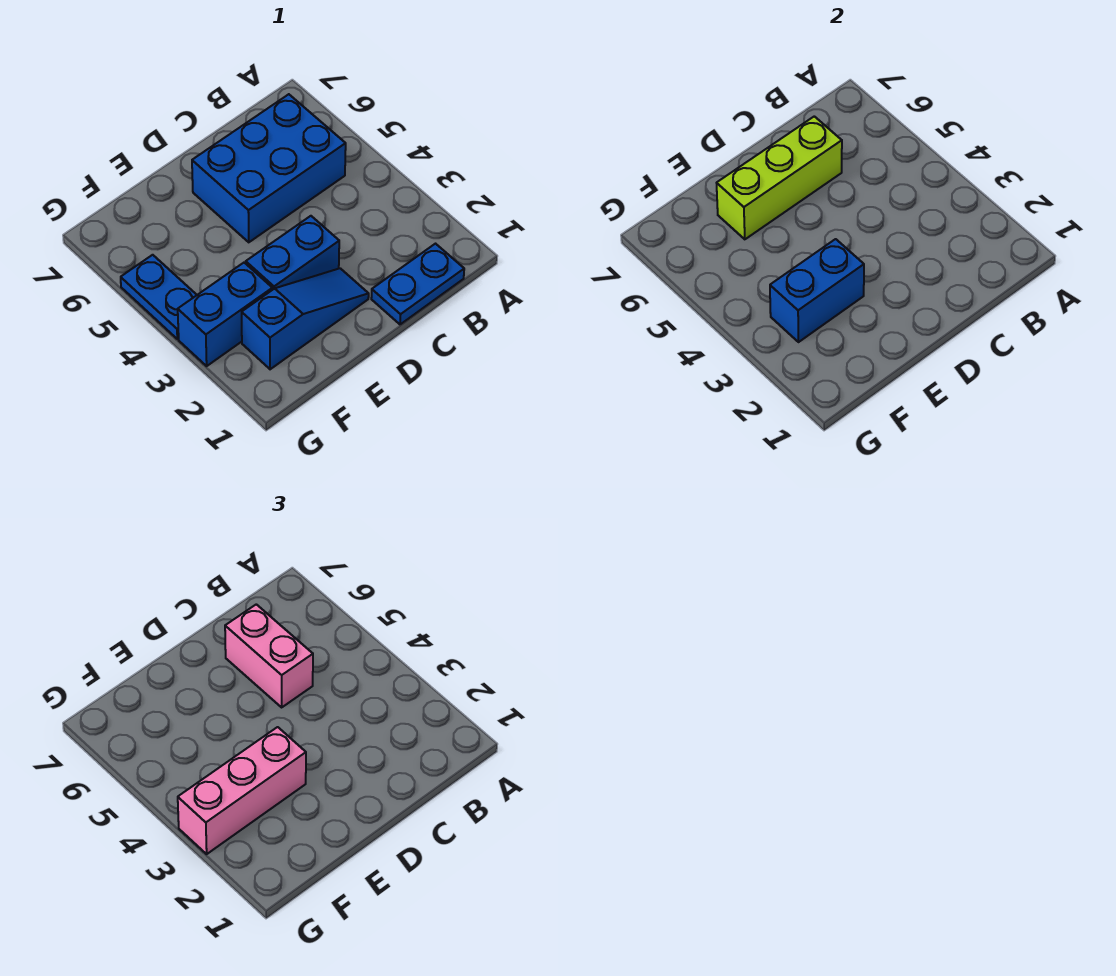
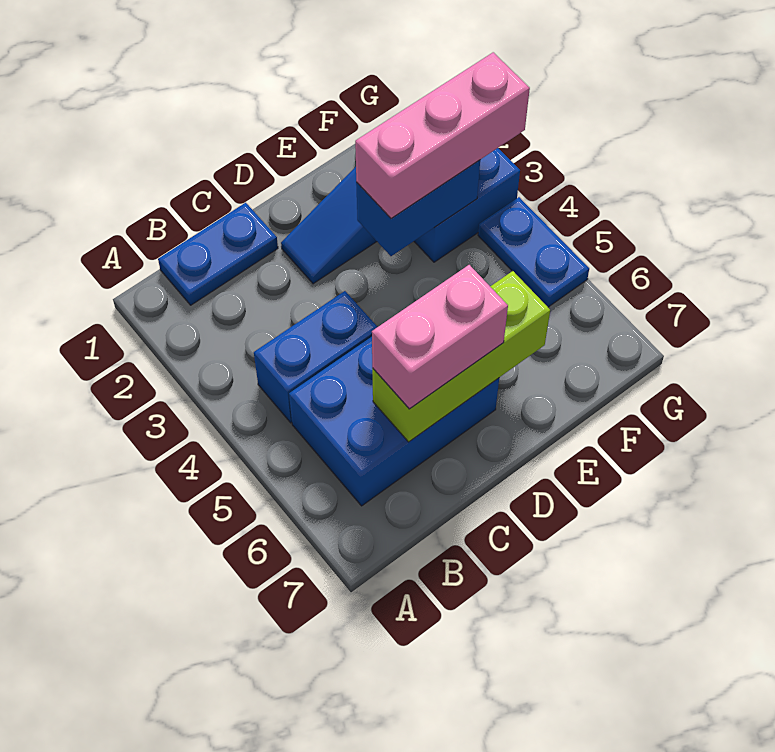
pink brick C5:C6 level 3 -> pink brick C6:D6 level 3
blue brick D3:E3 level 1 -> blue brick B4:C4 level 1

